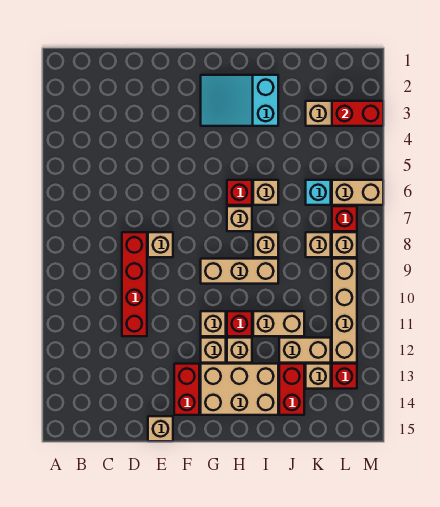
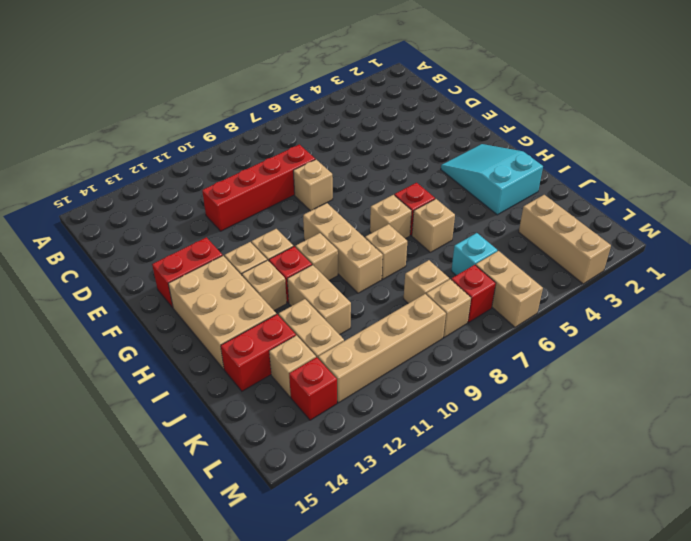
tan brick E15 level 1 -> tan brick H10 level 1
red brick L3:M3 level 2 -> none

